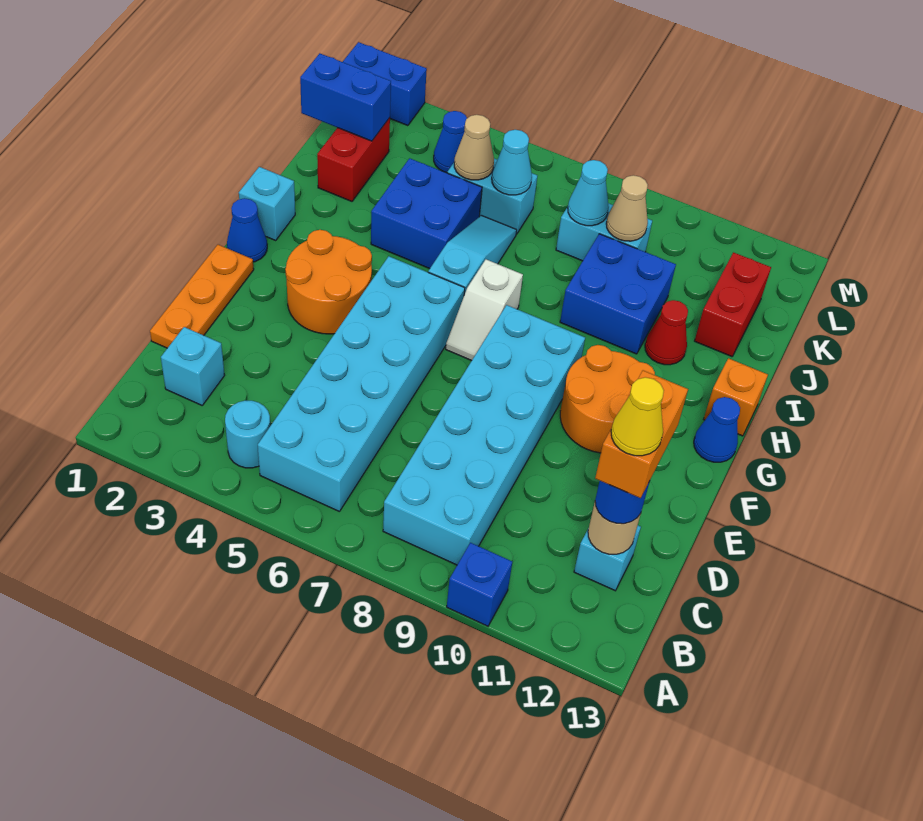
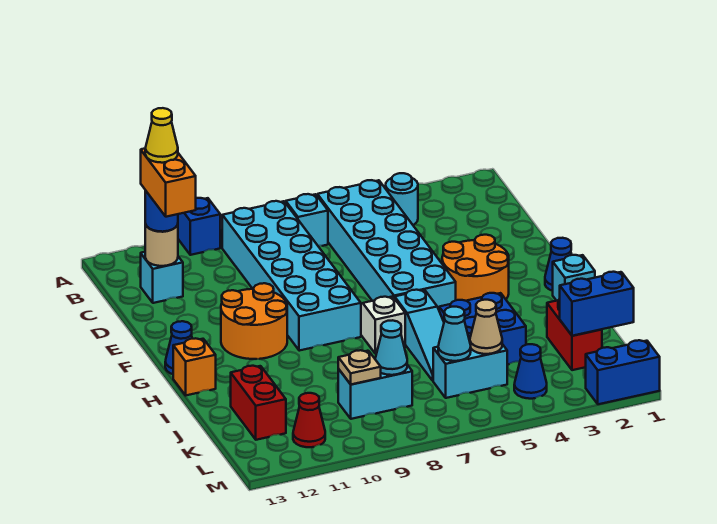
cyan brick C2 level 1 -> cyan brick B7 level 1
orange plate D1:F1 level 1 -> none
blue brick I9:J10 level 1 -> none
red cone I11 level 1 -> red cone L11 level 1
tan cone K9 level 2 -> tan plate K9 level 2

